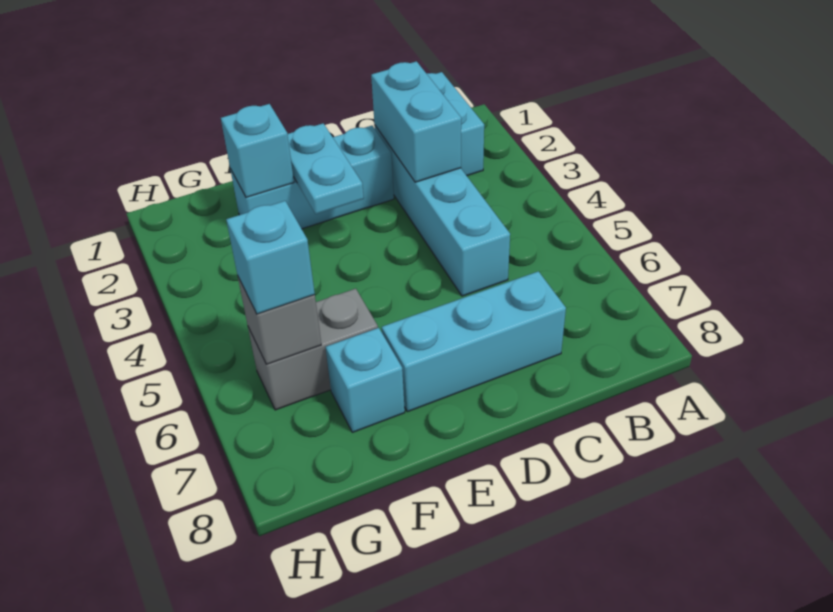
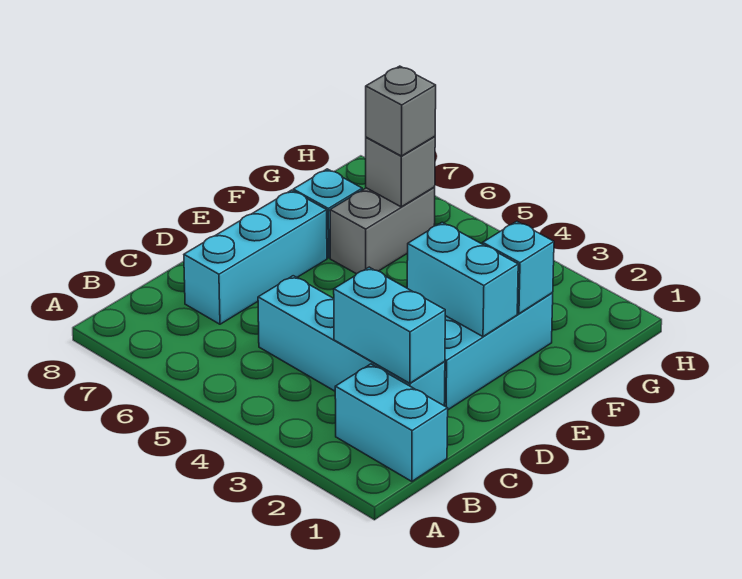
cyan plate E2:E3 level 2 -> cyan brick E2:E3 level 2
cyan brick G6 level 3 -> grey brick G6 level 3

